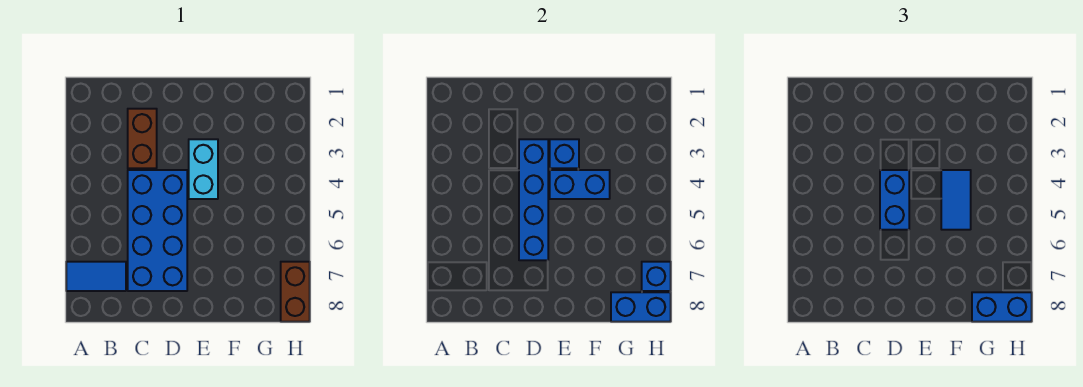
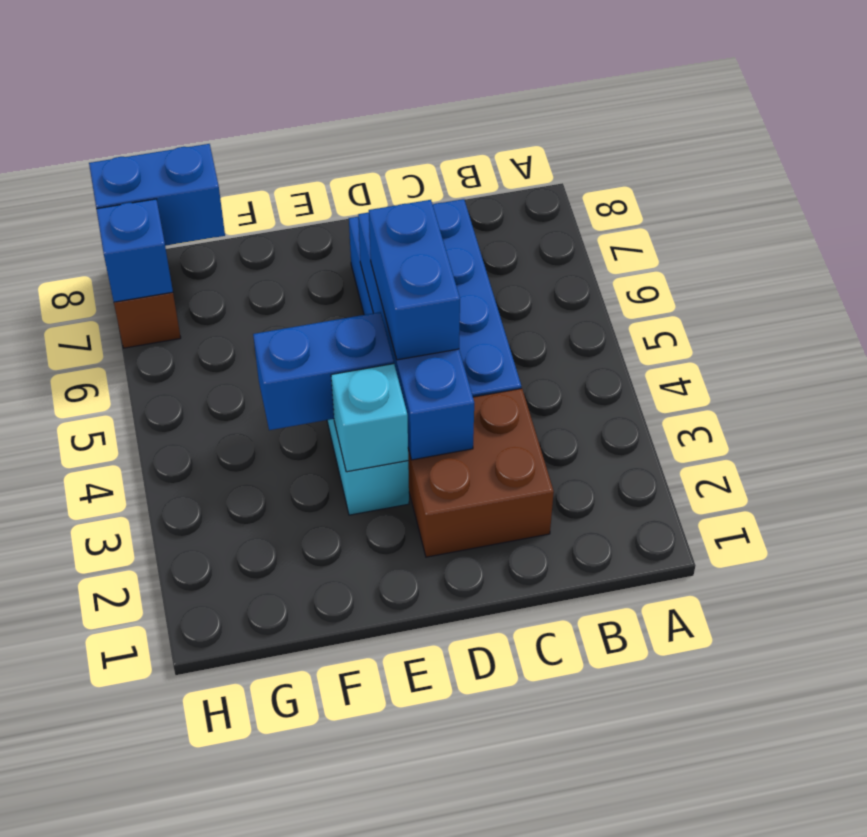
blue tile A7:B7 level 1 -> none
brown brick C2:C3 level 1 -> brown brick C2:D3 level 1
blue brick E3 level 2 -> cyan brick E3 level 2
blue tile F4:F5 level 3 -> none
blue brick G8:H8 level 3 -> none

